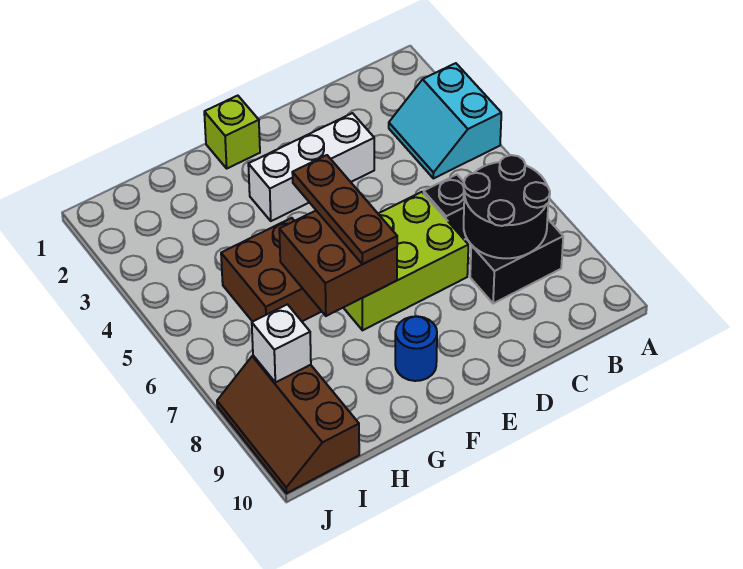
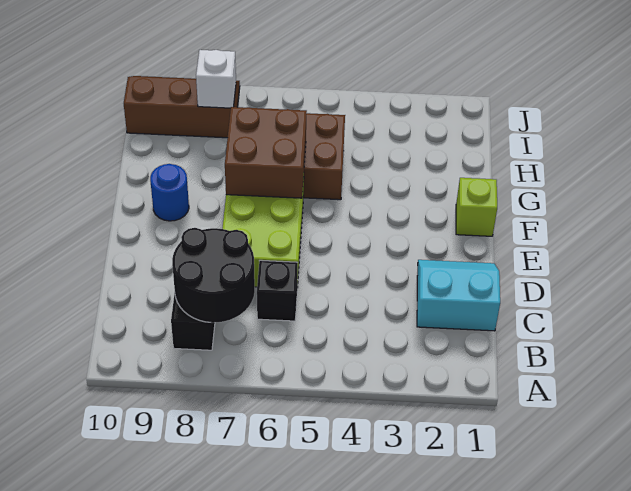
cyan slope A3:B4 level 1 top A -> cyan slope C1:D2 level 1 top C
white brick D3:F3 level 1 -> none
brown plate F5:F7 level 3 -> none

